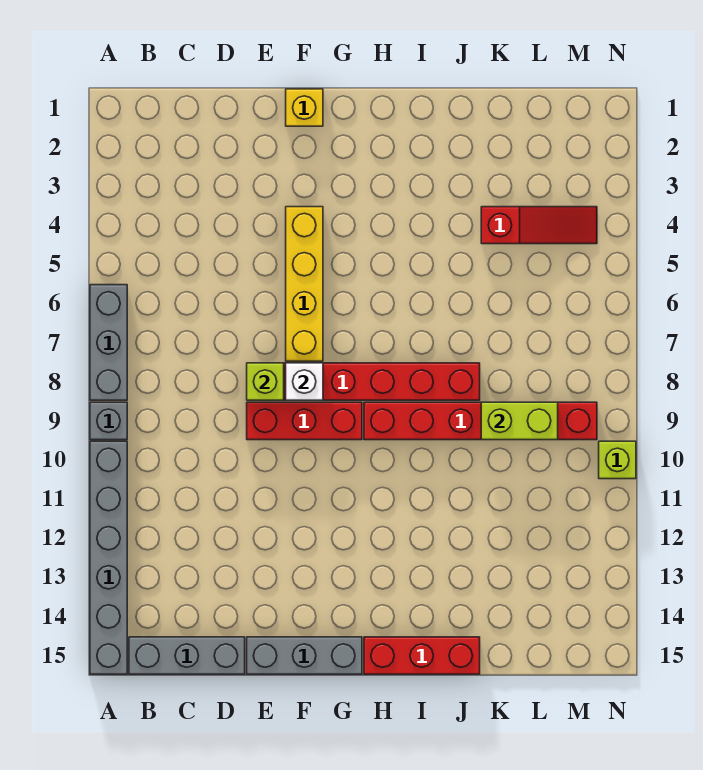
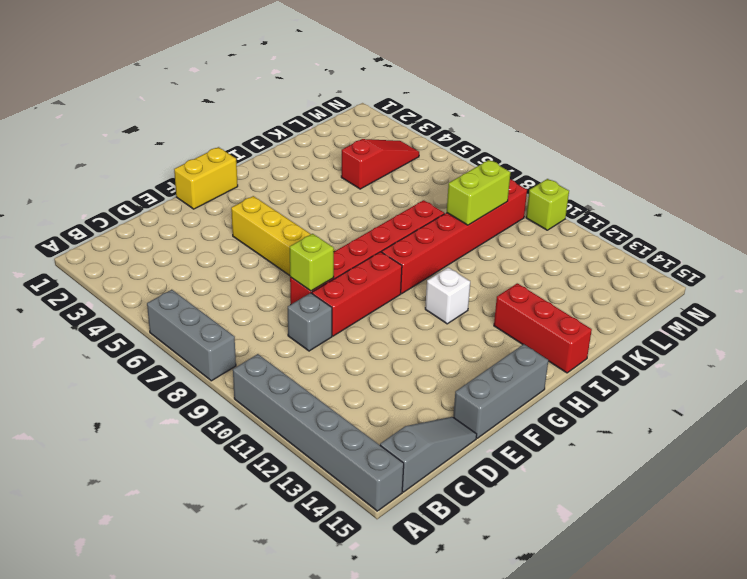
grey brick A9 level 1 -> grey brick D9 level 1
grey brick B15:D15 level 1 -> grey slope B15:D15 level 1 top B
yellow brick F1 level 1 -> yellow brick F1:G1 level 1
white brick F8 level 2 -> white brick H11 level 1
red brick H15:J15 level 1 -> red brick I13:I15 level 1

